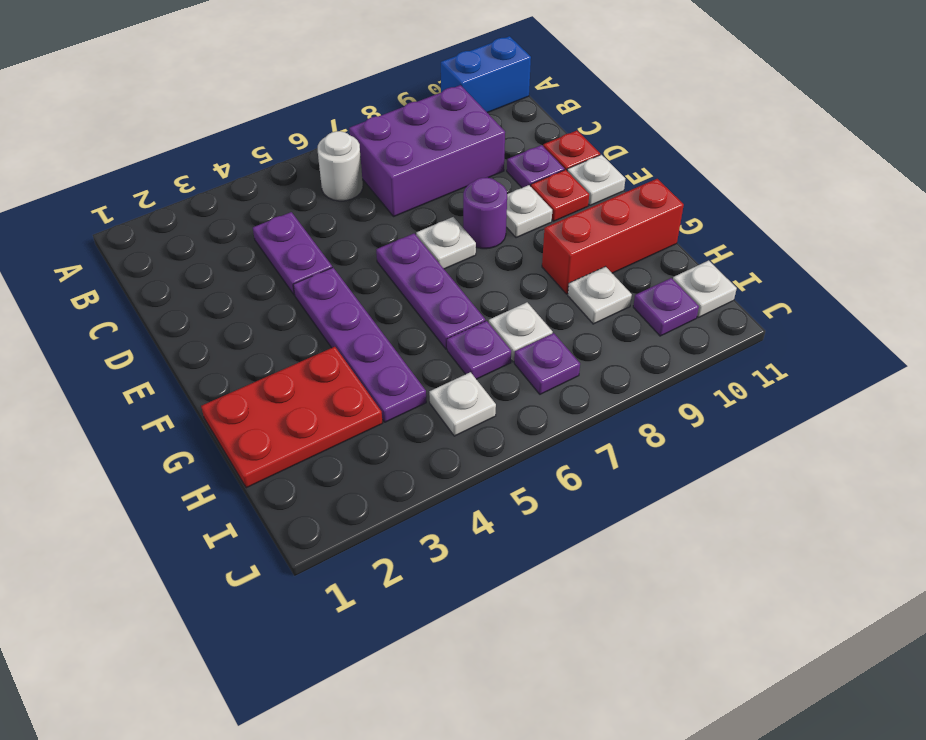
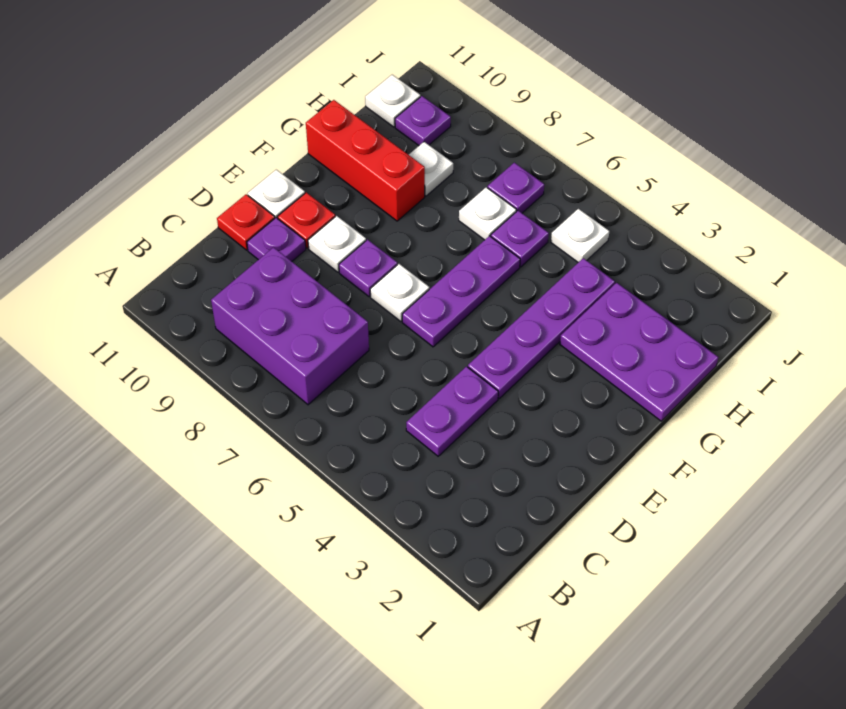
blue brick A10:A11 level 1 -> none
white round brick B6 level 1 -> none
purple round brick E8 level 1 -> purple plate E8 level 1
red plate G1:H3 level 1 -> purple plate G1:H3 level 1

